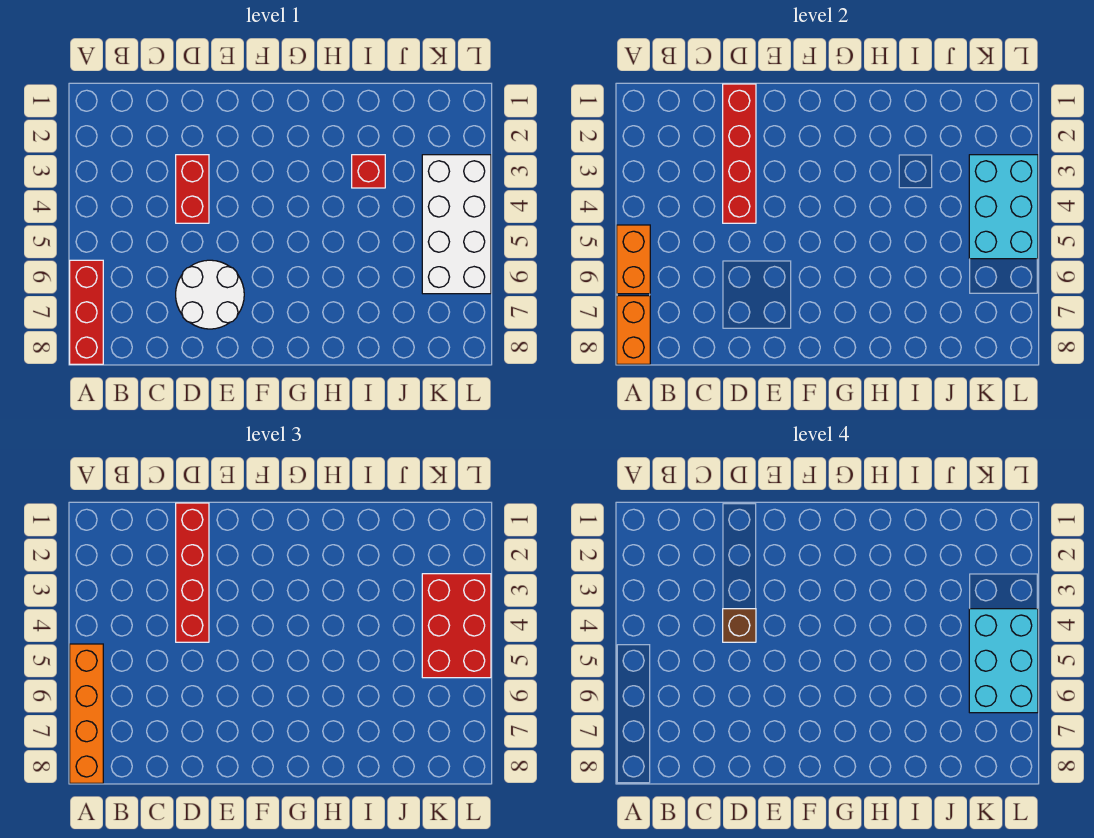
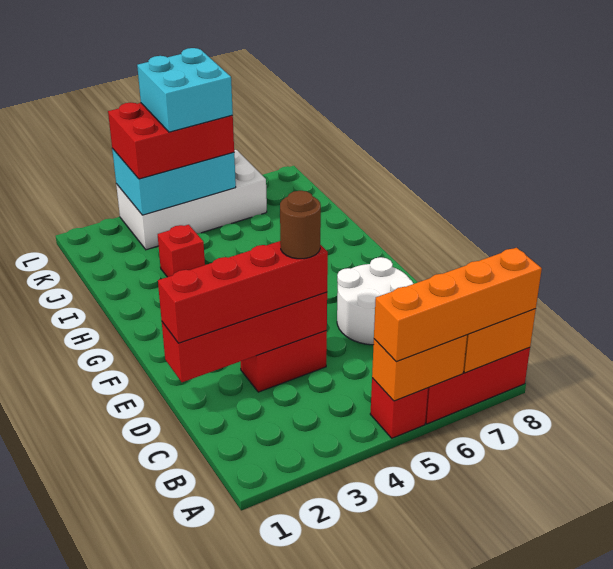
none -> red brick A5 level 1
brown brick D4 level 4 -> brown round brick D4 level 4
cyan brick K4:L6 level 4 -> cyan brick K4:L5 level 4

